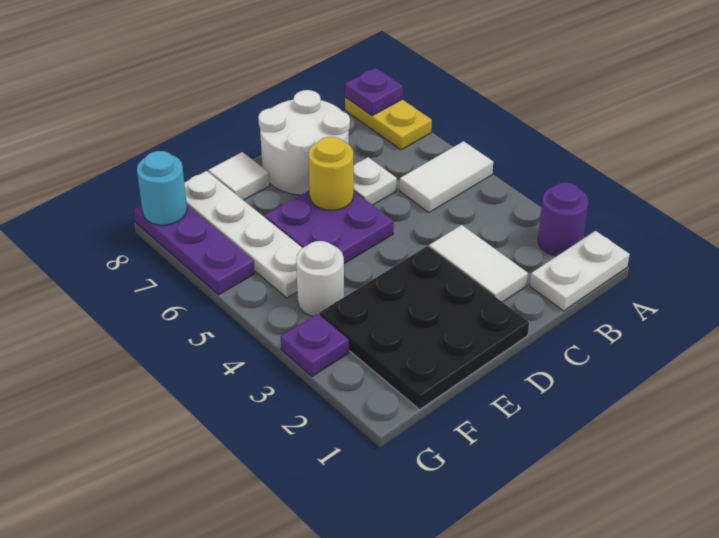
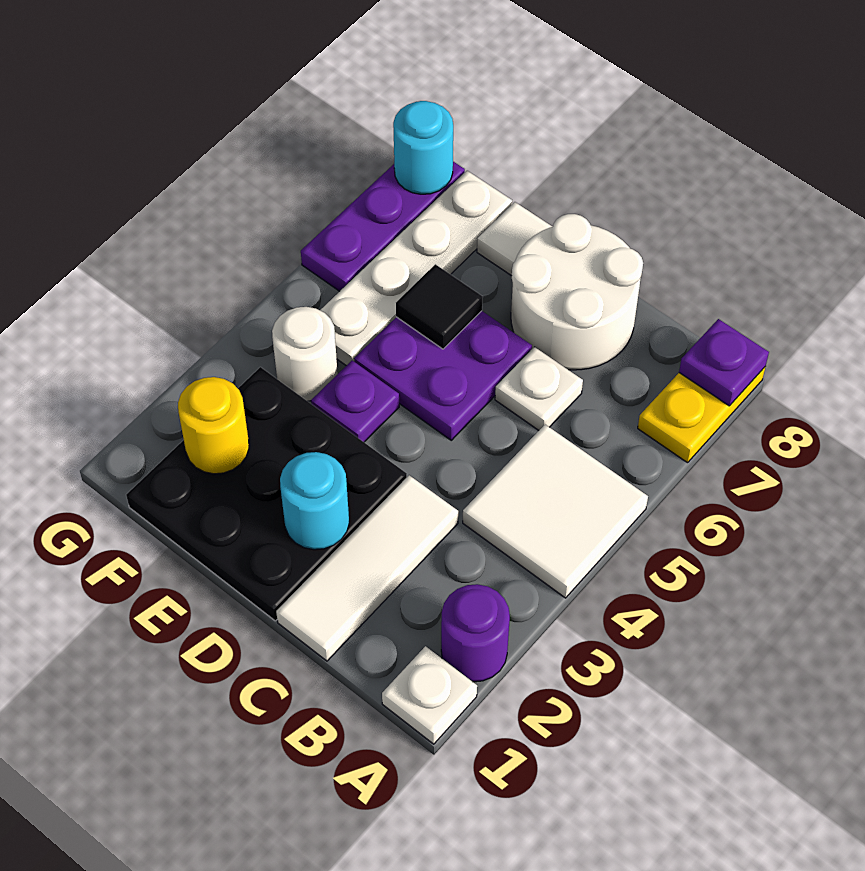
white plate A1:B1 level 1 -> white plate A1 level 1
white tile A5:B5 level 1 -> white tile A4:B5 level 1
white tile C2:C3 level 1 -> white tile C1:C3 level 1
none -> cyan round brick D2 level 2
yellow round brick D6 level 2 -> yellow round brick F2 level 2
none -> black tile E6 level 2
purple plate G3 level 1 -> purple plate E4 level 1

